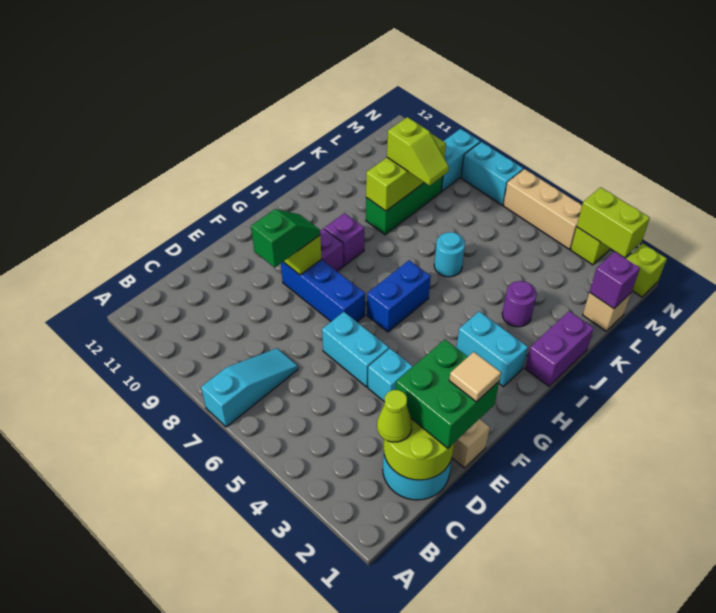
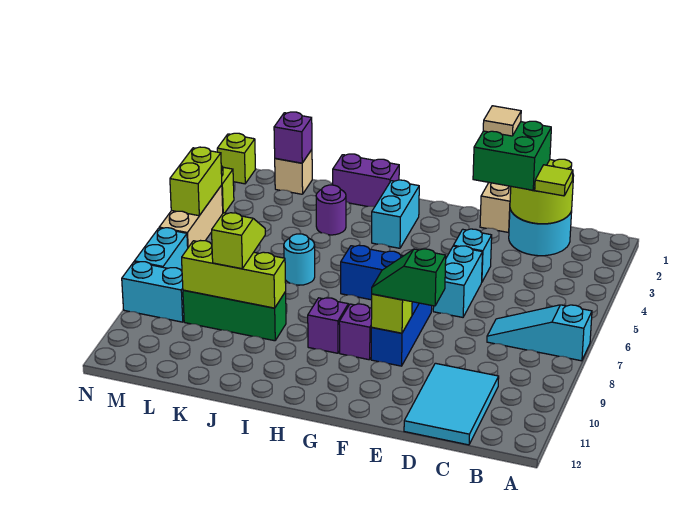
lime cone C2 level 3 -> lime tile C2 level 3
none -> cyan tile C10:D12 level 1
lime brick N2:N3 level 2 -> lime brick N4:N5 level 2

